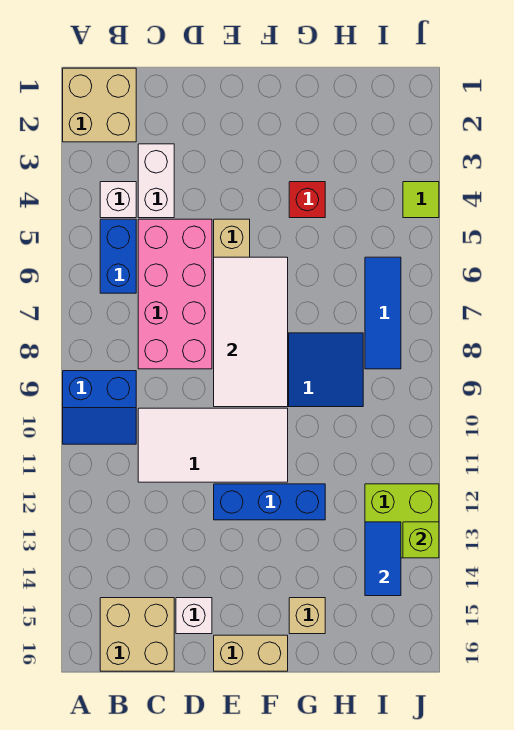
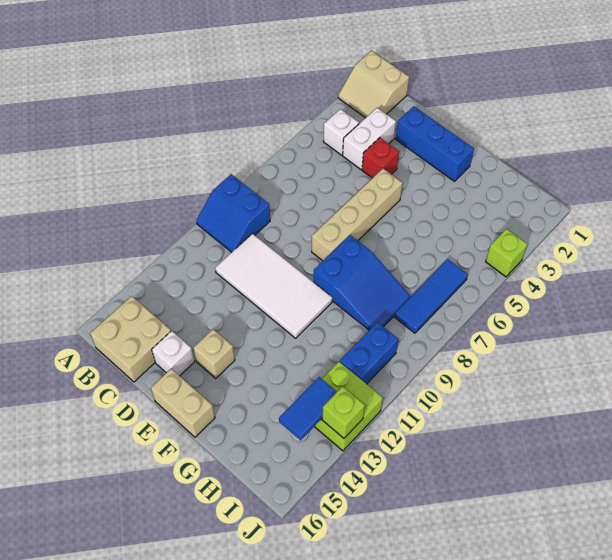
tan brick A1:B2 level 1 -> tan slope A1:B2 level 1 top 1
blue brick B5:B6 level 1 -> blue brick I10:I11 level 1
pink brick C5:D8 level 1 -> none
white tile E6:F9 level 2 -> none
blue brick E12:G12 level 1 -> blue brick D2:F2 level 1
red brick G4 level 1 -> red brick D4 level 1
tan brick G15 level 1 -> tan brick E14 level 1
lime tile J4 level 1 -> lime brick J4 level 1

